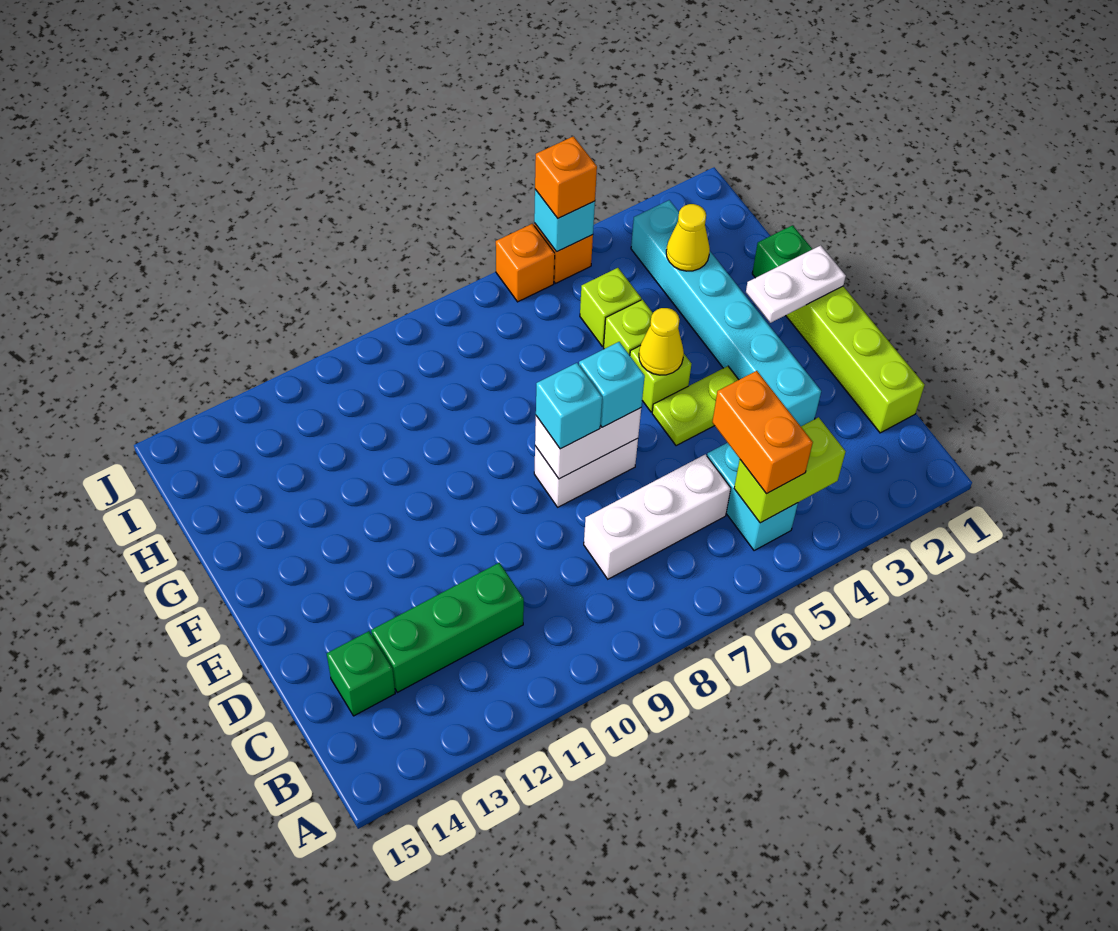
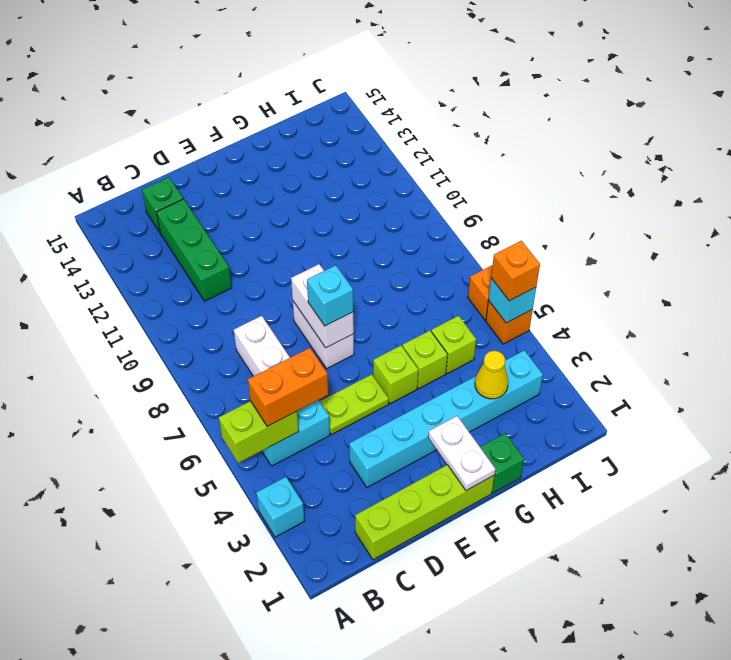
lime brick B4:B5 level 2 -> lime brick A5:B5 level 2
lime plate E4:E5 level 1 -> lime plate D5:E5 level 1
cyan brick E8 level 3 -> cyan brick A3 level 1
yellow cone F5 level 2 -> none

